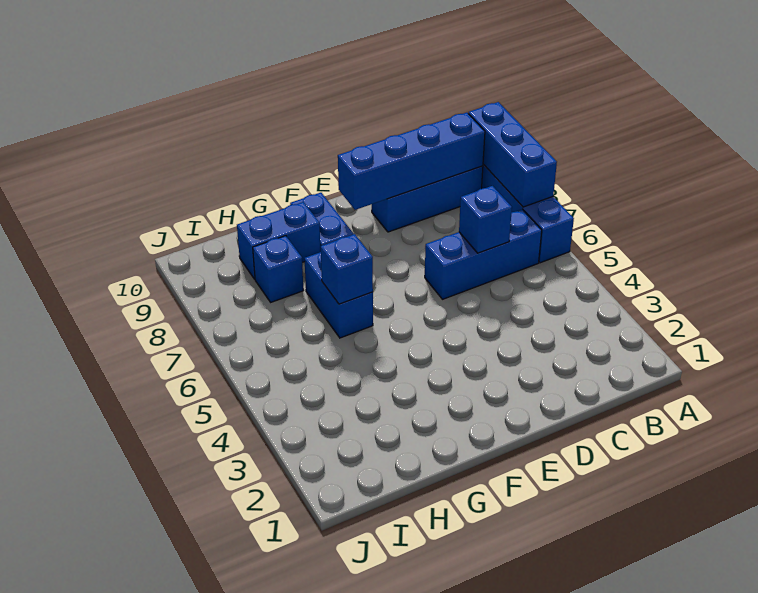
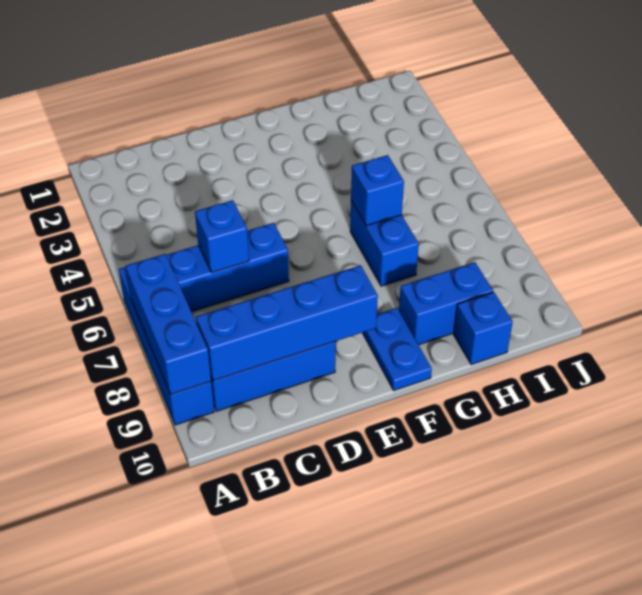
blue brick H8 level 1 -> blue brick H10 level 1

